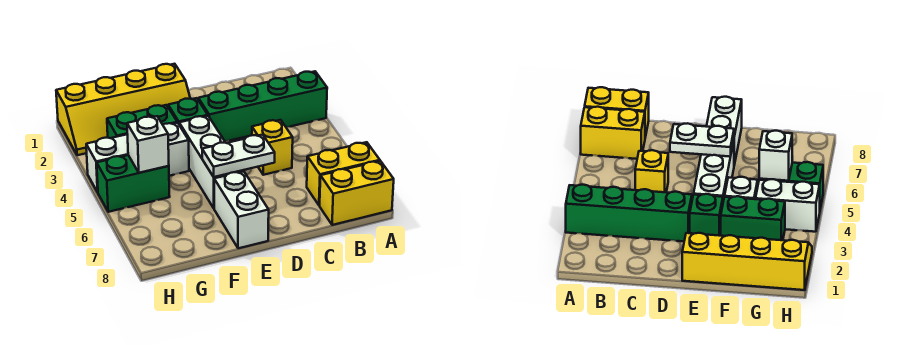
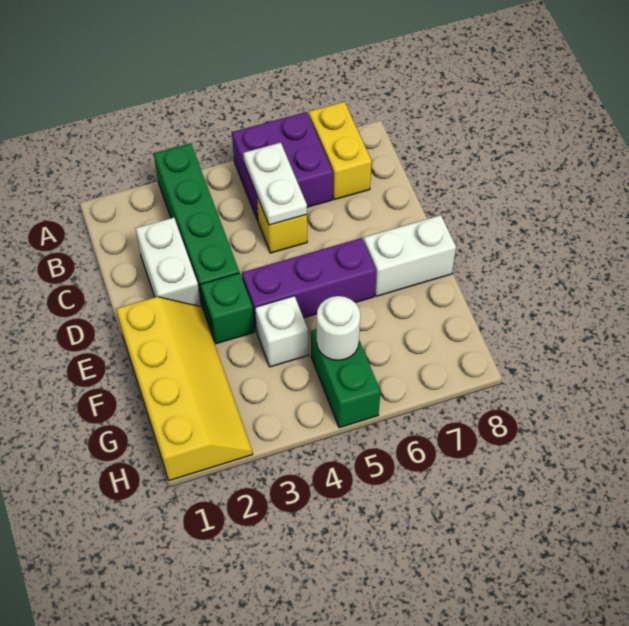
none -> purple brick A5:B6 level 1
yellow brick A8:B8 level 1 -> none
white plate D6:E6 level 2 -> white plate B5:C5 level 2
white brick E4:E6 level 1 -> purple brick E4:E6 level 1
green brick F3:G3 level 1 -> none
white brick G4:H4 level 1 -> white brick C2:D2 level 1
white brick G5 level 2 -> white round brick G5 level 2

